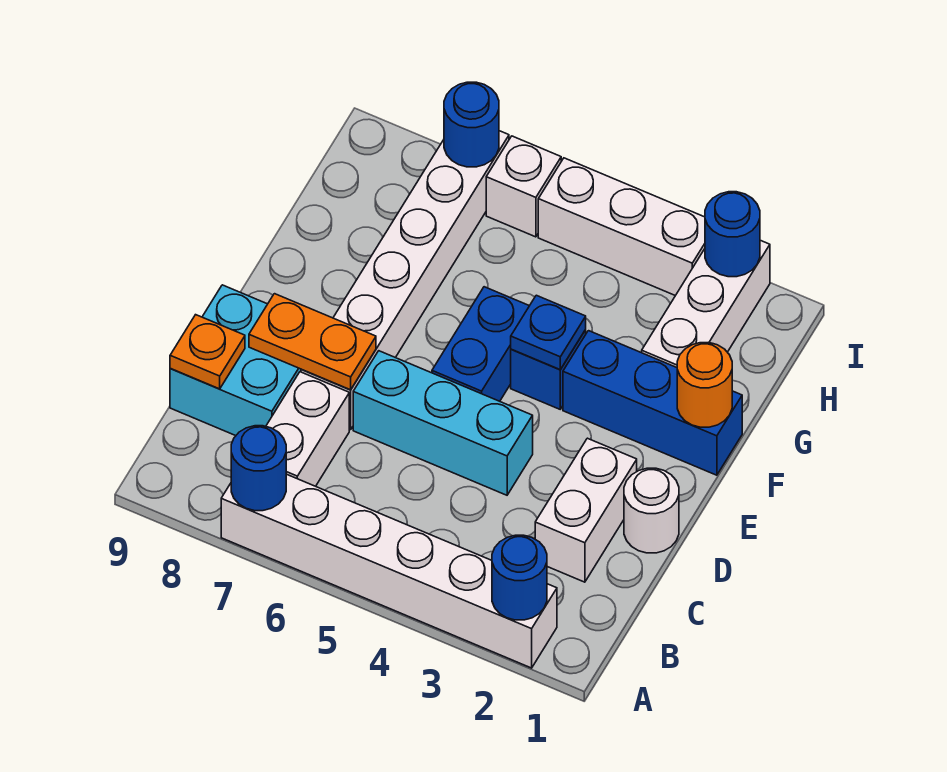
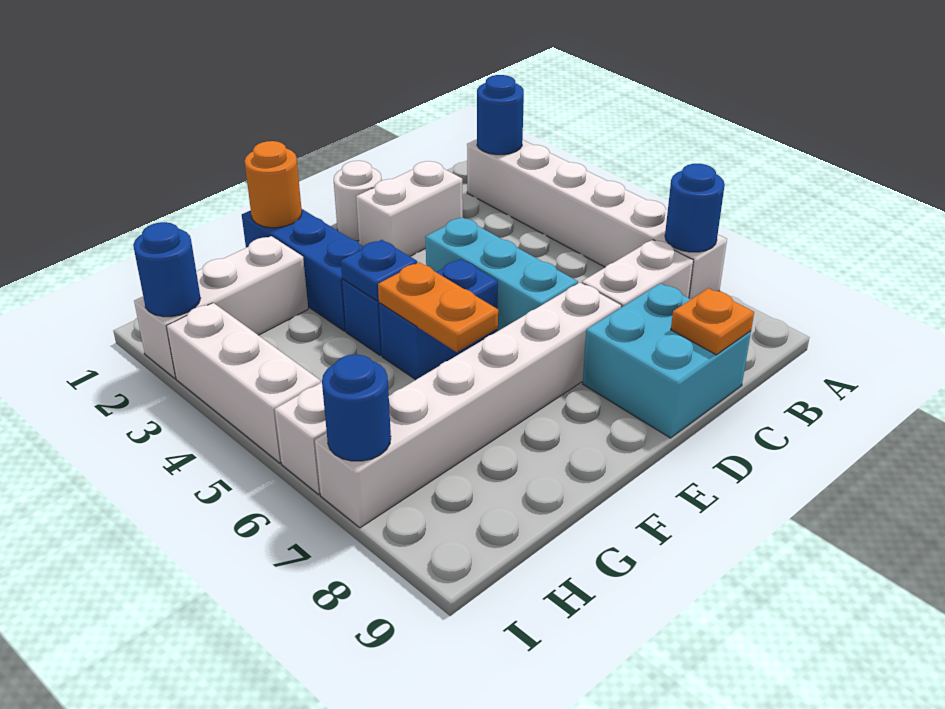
orange plate D7:D8 level 2 -> orange plate F5:F6 level 2

